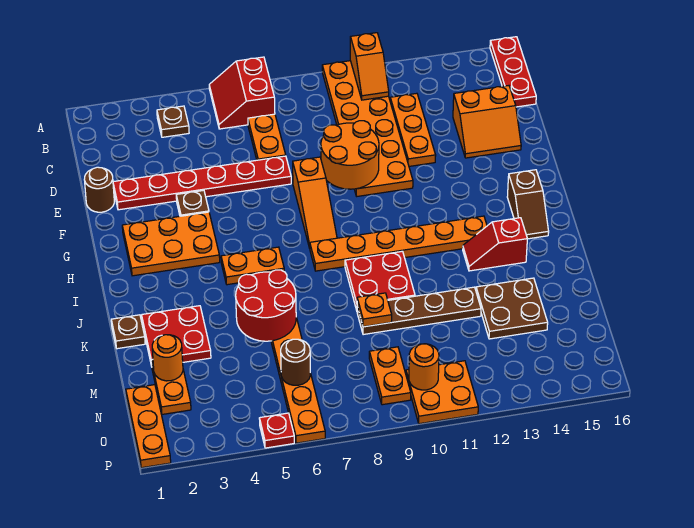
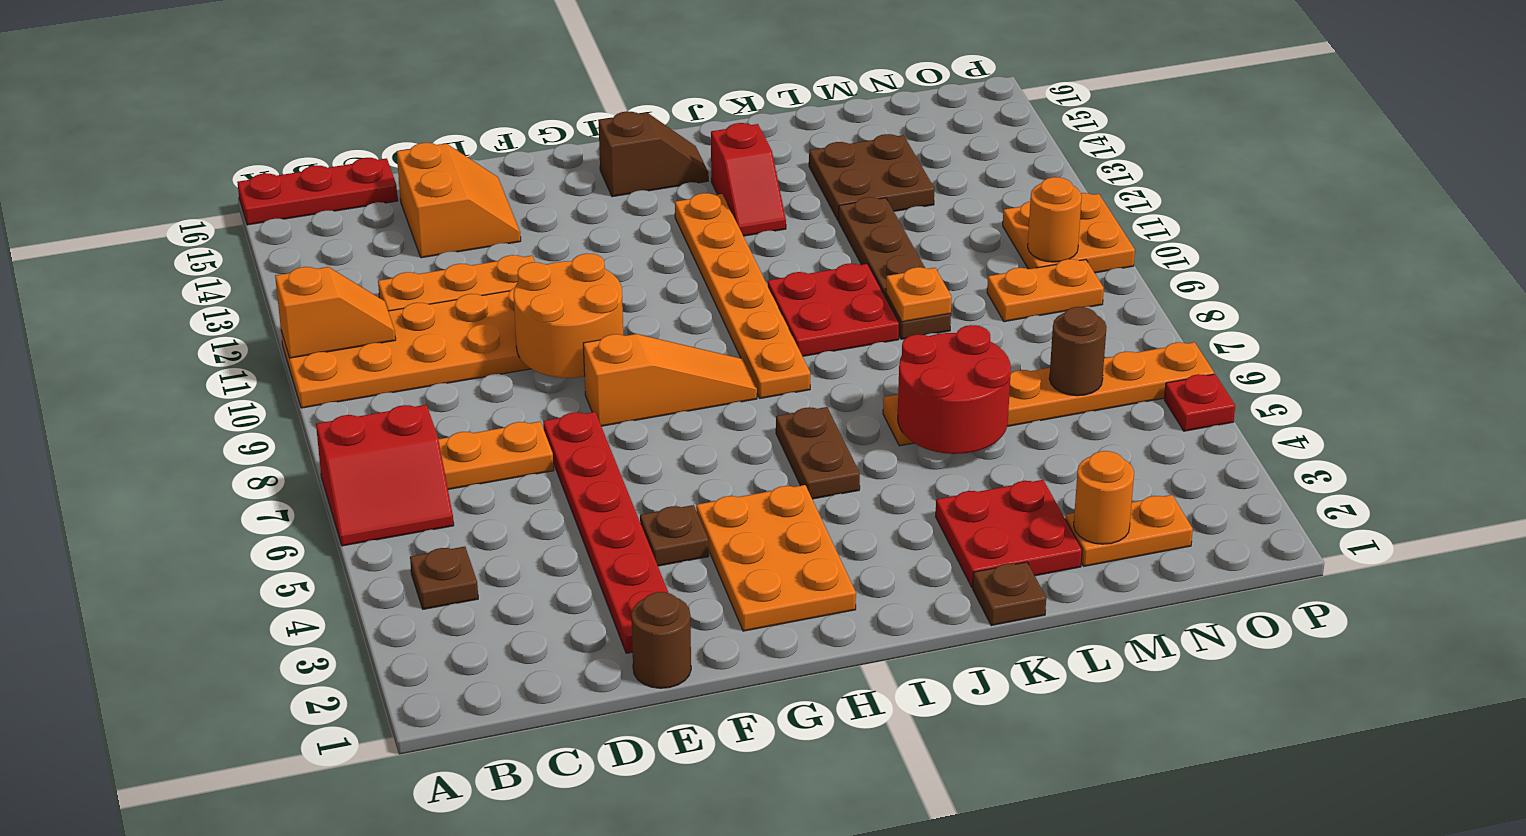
orange plate I5:I6 level 1 -> brown plate I5:I6 level 1
orange plate N1:P1 level 1 -> none

